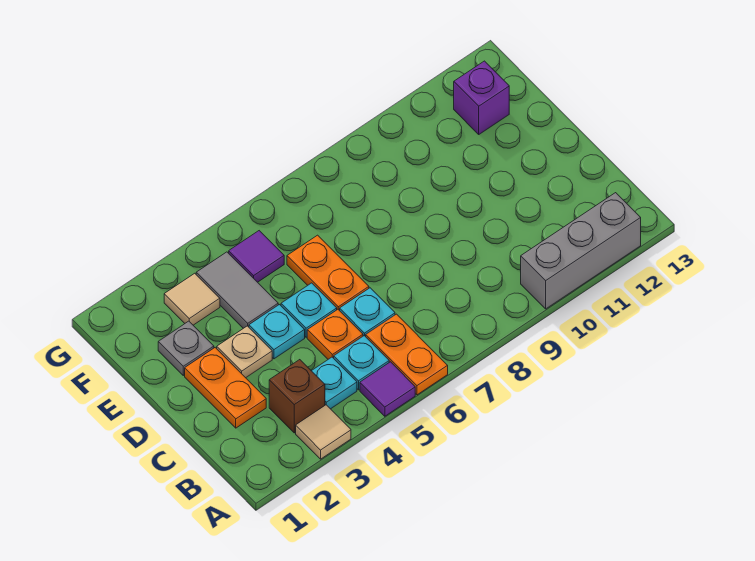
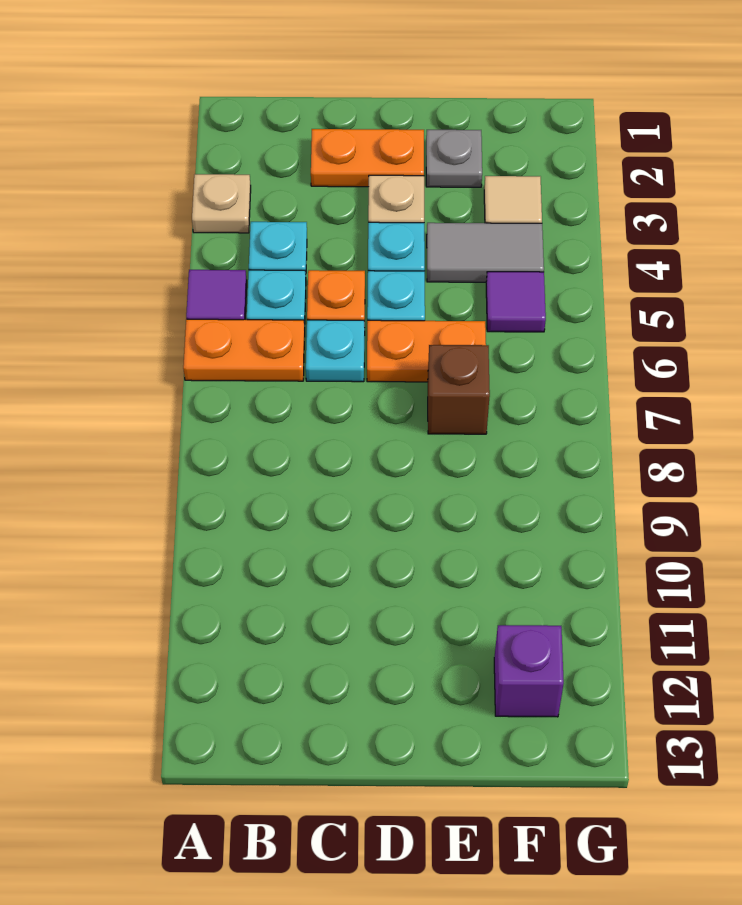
tan tile A3 level 1 -> tan plate A3 level 1
grey brick A10:A12 level 1 -> none
brown brick B3 level 1 -> brown brick E7 level 1

